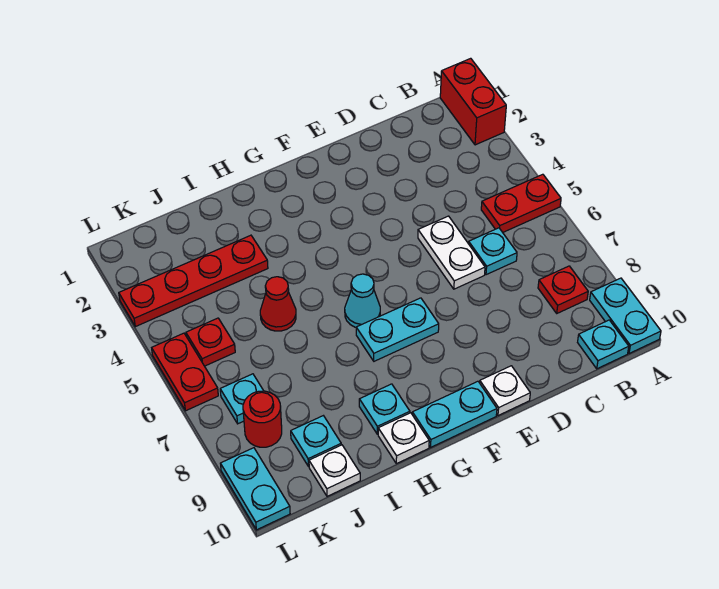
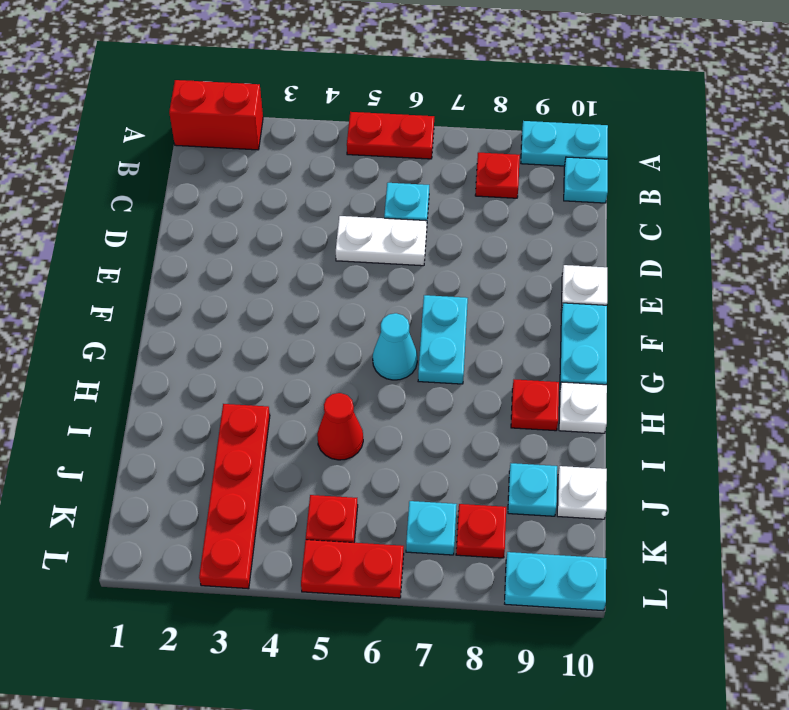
red plate A5:B5 level 1 -> red plate A5:A6 level 1
cyan plate H9 level 1 -> red plate H9 level 1
red round brick K8 level 1 -> red plate K8 level 1

